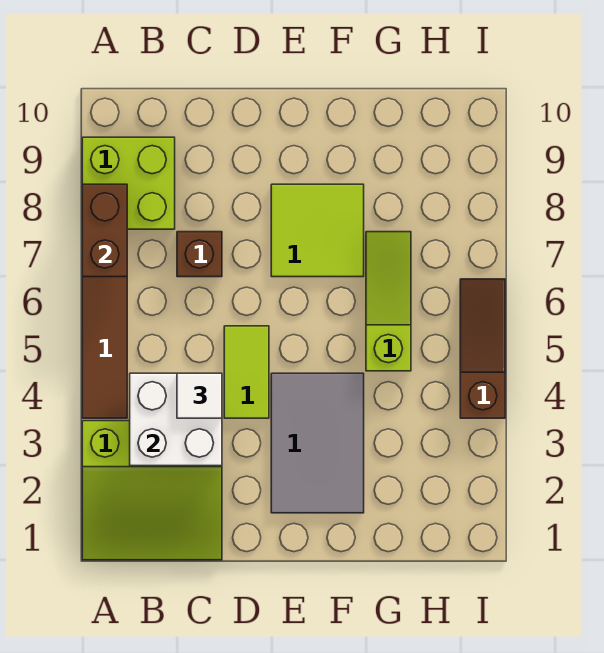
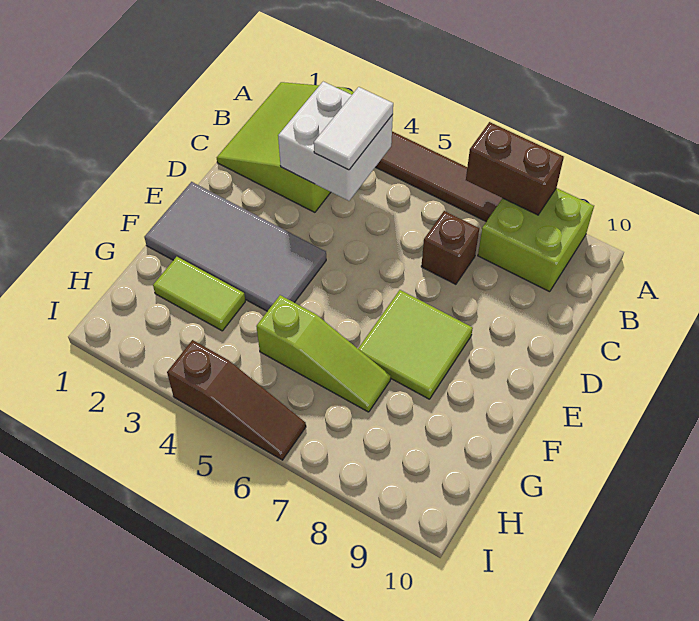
white tile C4 level 3 -> white tile B4:C4 level 3
lime tile D4:D5 level 1 -> lime tile G2:G3 level 1
grey tile E2:F4 level 1 -> grey tile E1:F4 level 1

